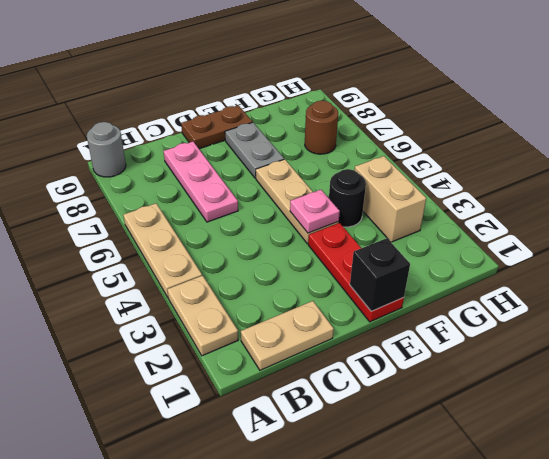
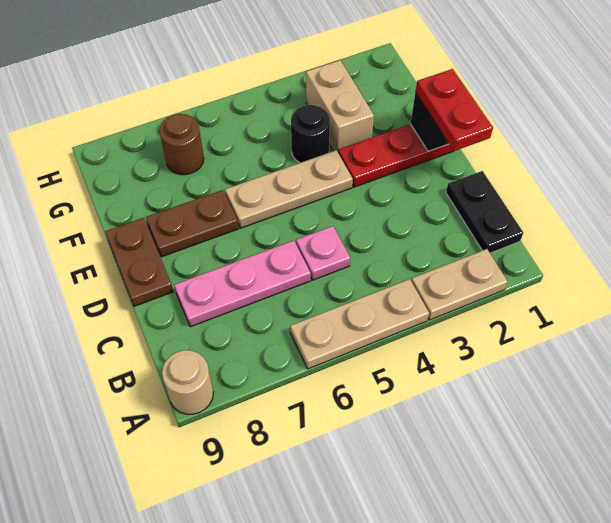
grey round brick A9 level 1 -> tan round brick A9 level 1
tan plate B1:C1 level 1 -> black plate B1:C1 level 1
none -> red plate D1:E1 level 3
pink plate E4 level 2 -> pink plate C5 level 1
grey plate E7:E8 level 1 -> brown plate E7:E8 level 1
tan brick G3:G4 level 1 -> tan brick F3:G3 level 1

